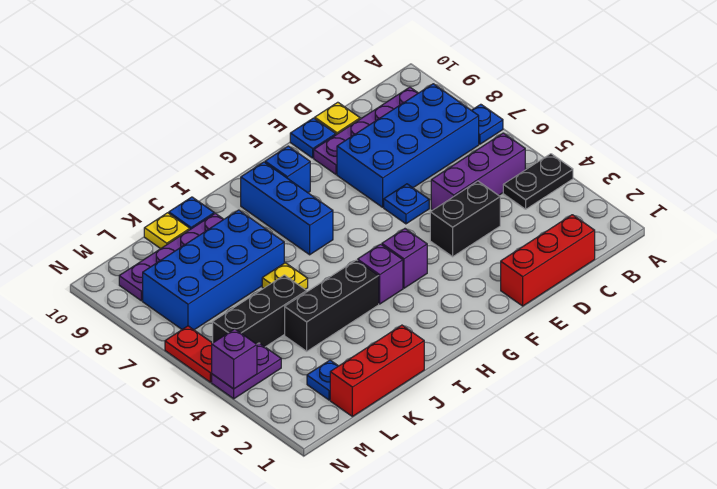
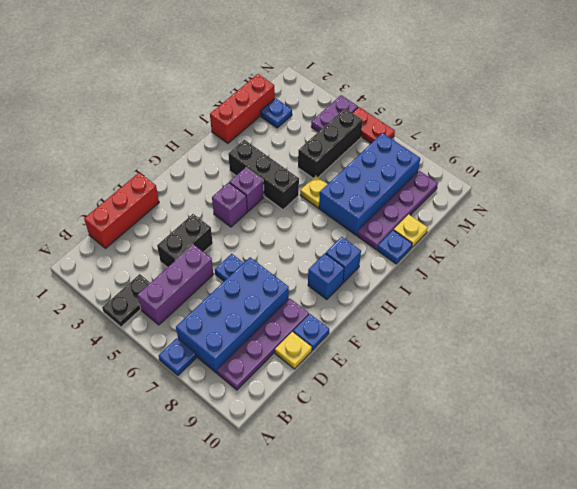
blue brick H7:H9 level 1 -> blue brick H9 level 1
black brick I4:K4 level 1 -> black brick I3:I5 level 1
purple brick N4 level 2 -> none

